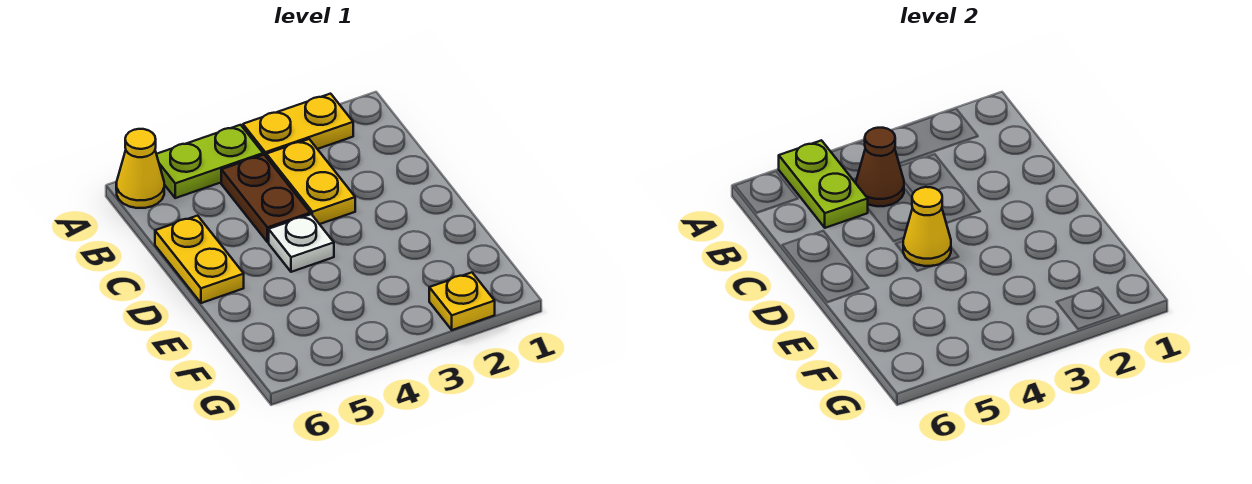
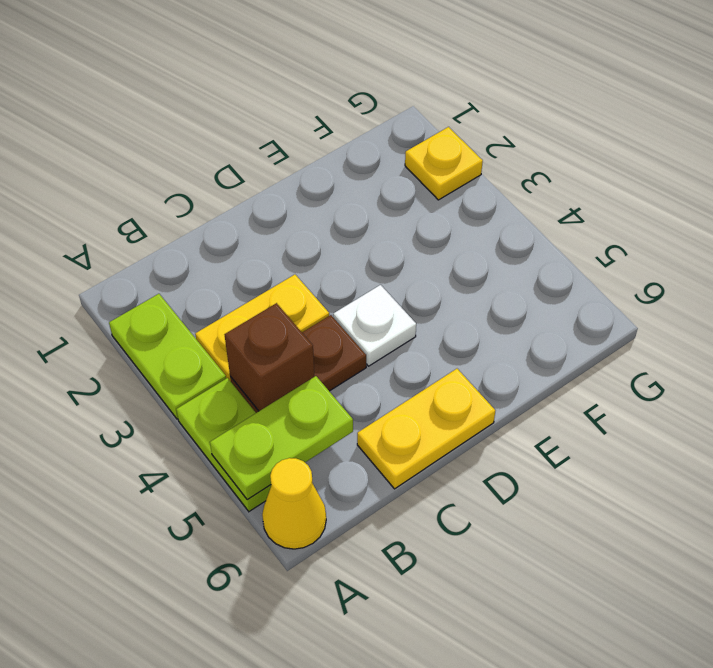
yellow plate A2:A3 level 1 -> lime plate A2:A3 level 1
brown cone B4 level 2 -> brown brick B4 level 2
yellow cone D4 level 2 -> none

